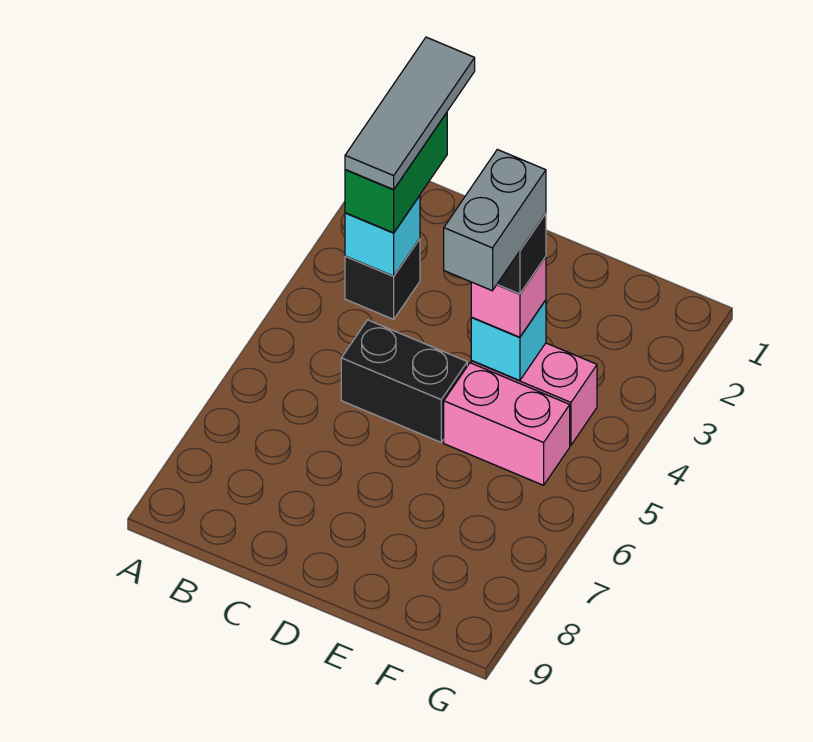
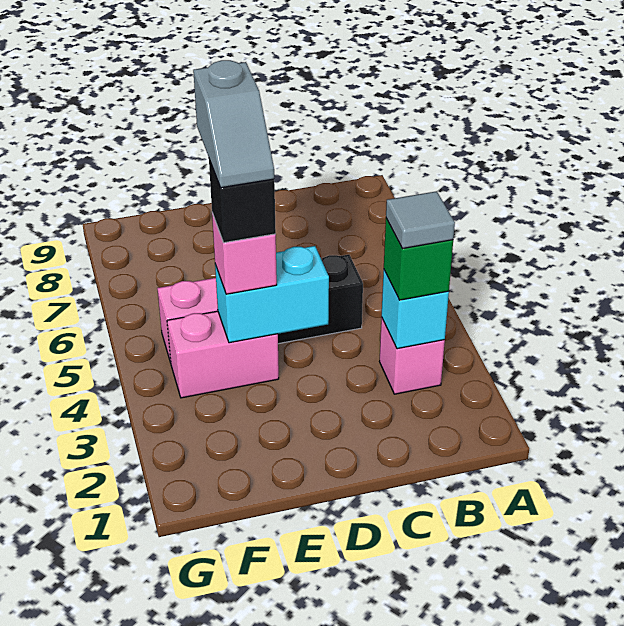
grey tile B1:B3 level 4 -> grey tile B3 level 4
green brick B2:B3 level 3 -> green brick B3 level 3
black brick B3 level 1 -> pink brick B3 level 1
cyan brick E4 level 2 -> cyan brick D4:E4 level 2
grey brick E4:E5 level 5 -> grey slope E4:E5 level 5 top 5

